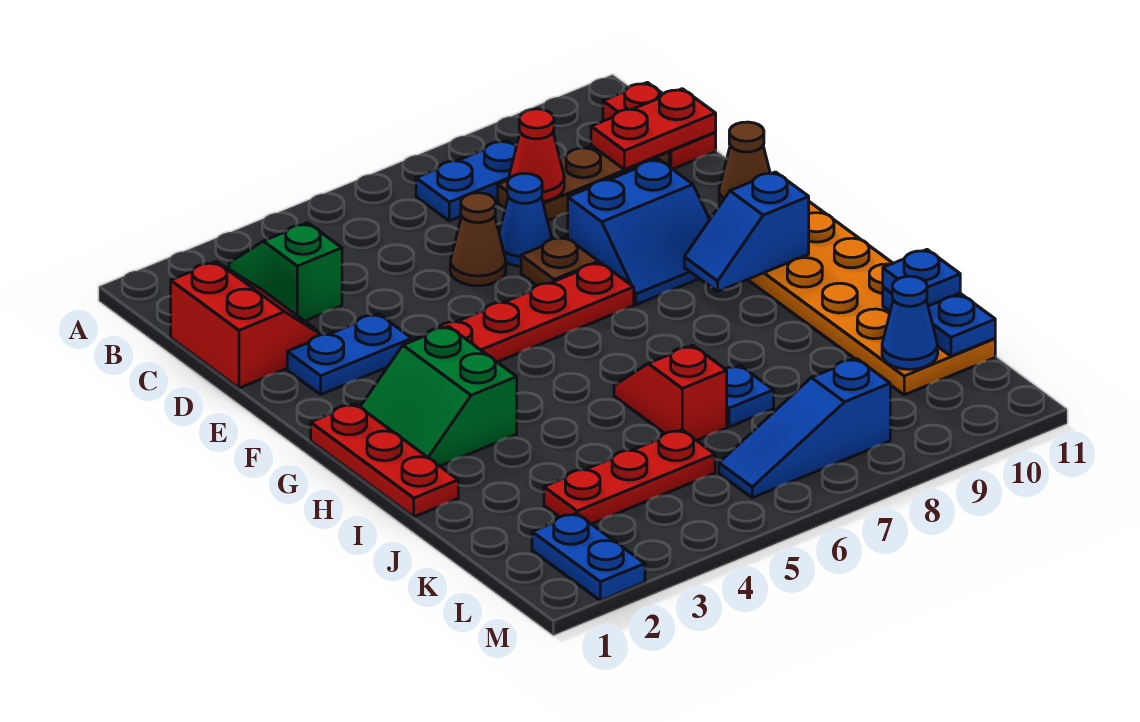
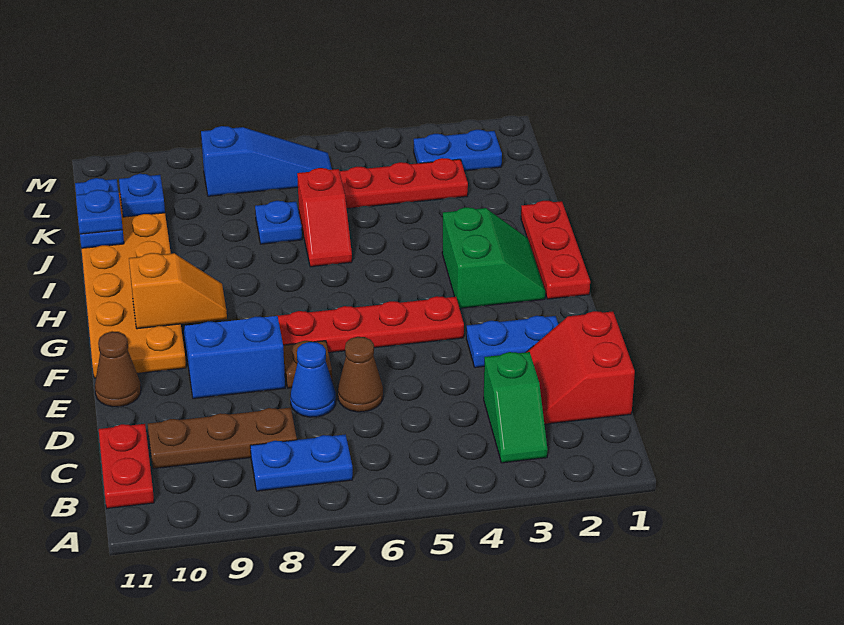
red cone C8 level 2 -> none
red plate C10:C11 level 2 -> none
blue slope G9:G10 level 2 top 10 -> orange slope G9:G10 level 2 top 10
blue cone K10 level 2 -> blue plate K10 level 2
blue plate L2:M2 level 1 -> blue plate L2:L3 level 1

